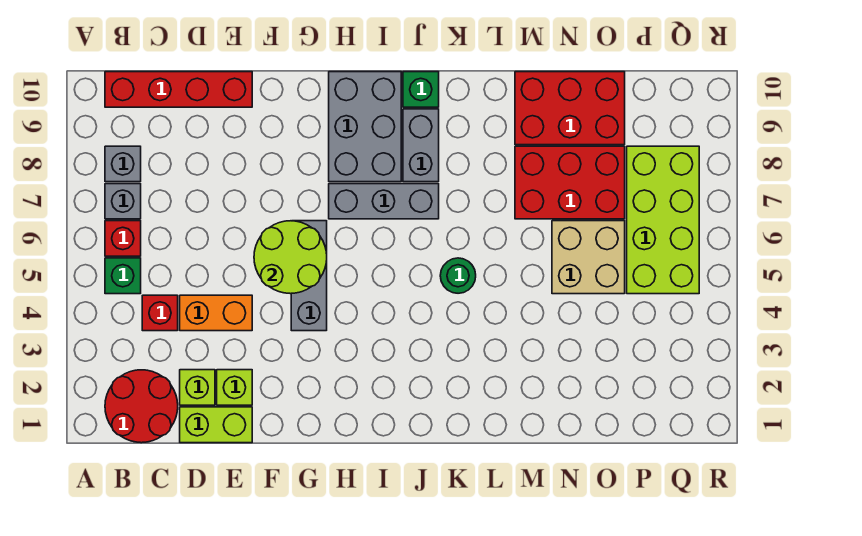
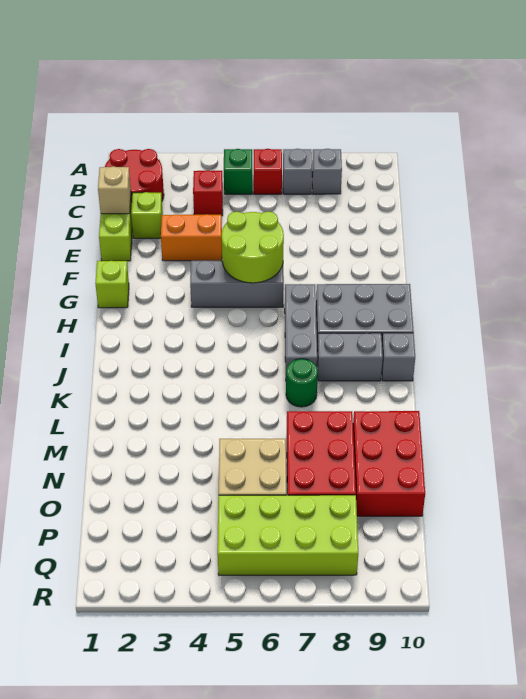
red brick B10:E10 level 1 -> none
none -> tan brick D1 level 2
orange brick D4:E4 level 1 -> orange brick E3:E4 level 1
lime brick E2 level 1 -> lime brick G1 level 1
green brick J10 level 1 -> grey brick J10 level 1
green round brick K5 level 1 -> green round brick K7 level 1

